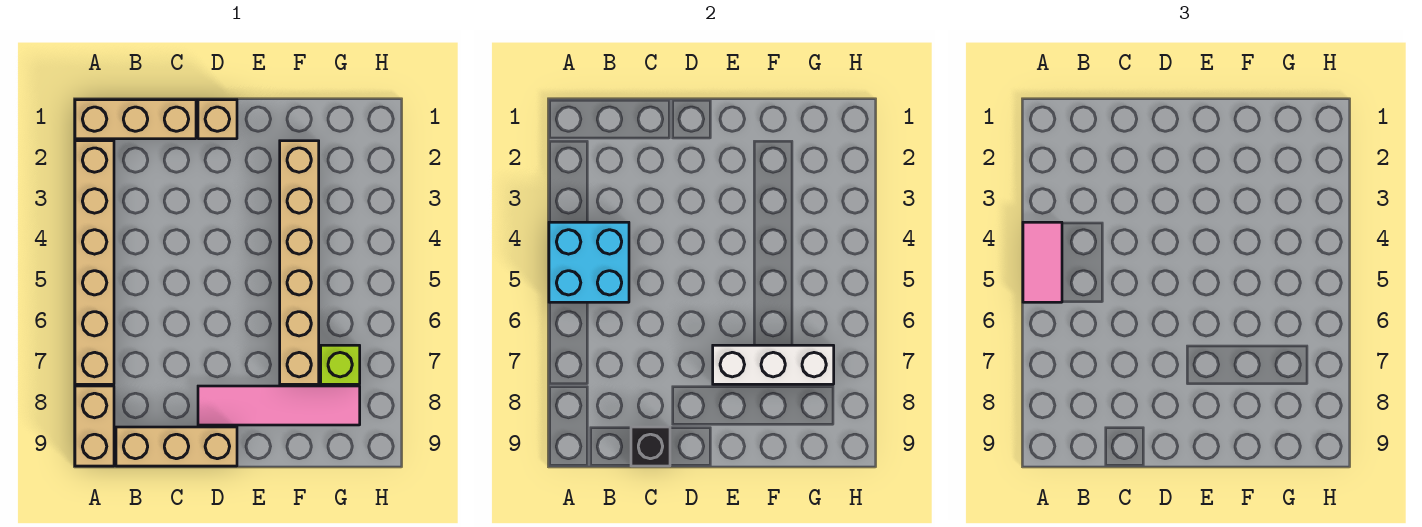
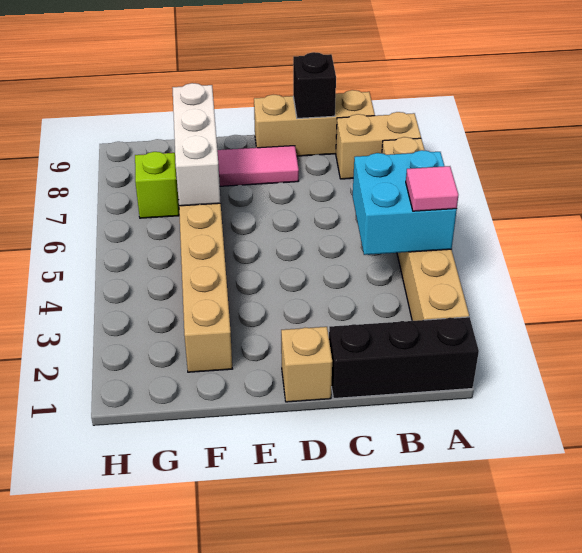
tan brick A1:C1 level 1 -> black brick A1:C1 level 1
pink tile A4:A5 level 3 -> pink tile A4 level 3
tan brick A8:A9 level 1 -> tan brick A8:B8 level 1
white brick E7:G7 level 2 -> white brick F6:F8 level 2

